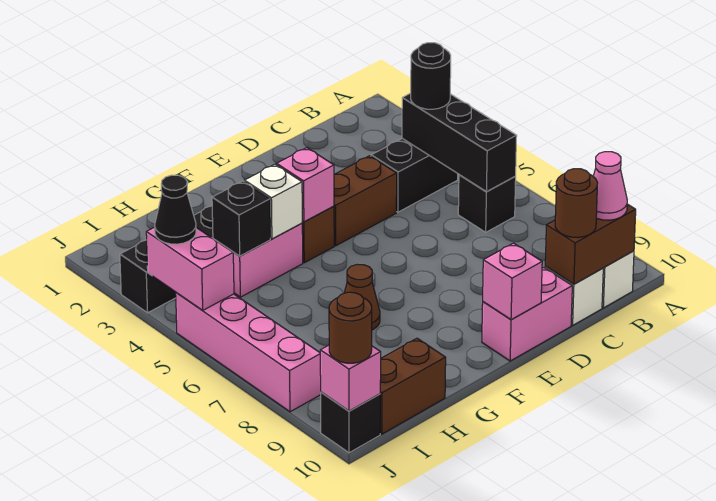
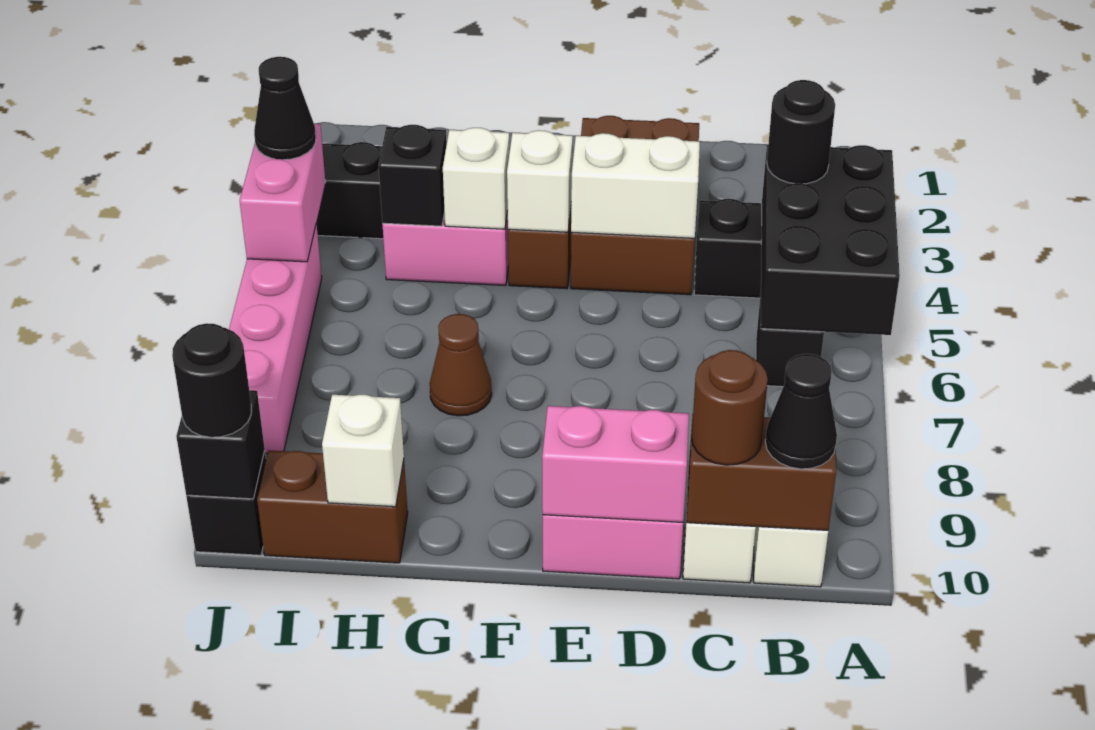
black brick B4:B6 level 2 -> black brick A4:B6 level 2
pink cone B10 level 3 -> black cone B10 level 3
brown brick D4:E4 level 1 -> brown brick D2:E4 level 1
none -> white brick D4:E4 level 2
pink brick E10 level 2 -> pink brick D10:E10 level 2
pink brick F4 level 2 -> white brick F4 level 2
none -> white brick H10 level 2
pink brick J10 level 2 -> black brick J10 level 2
brown round brick J10 level 3 -> black round brick J10 level 3

